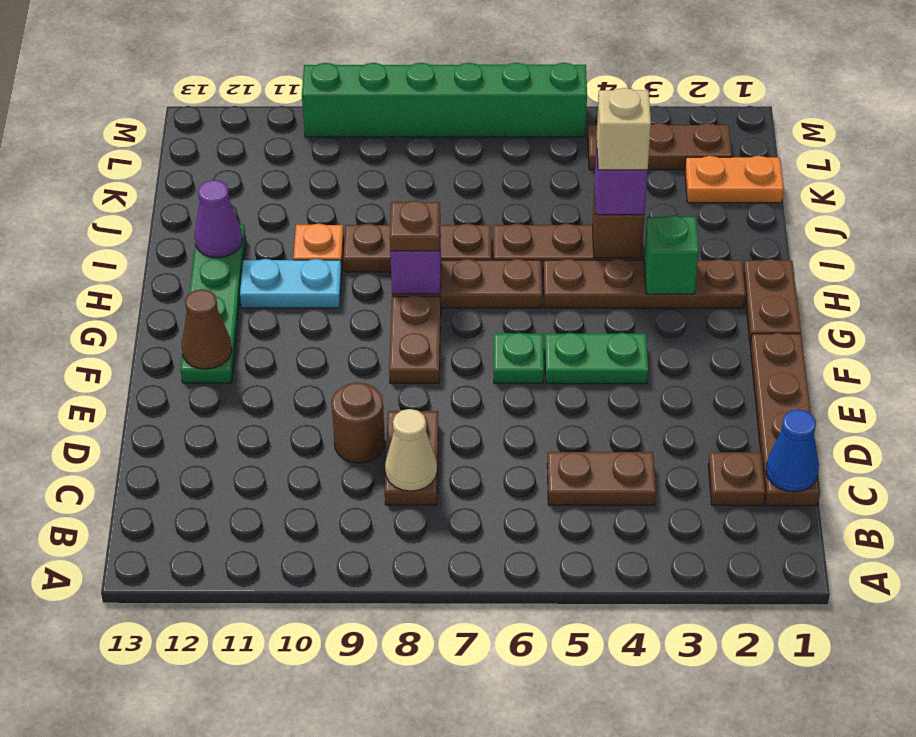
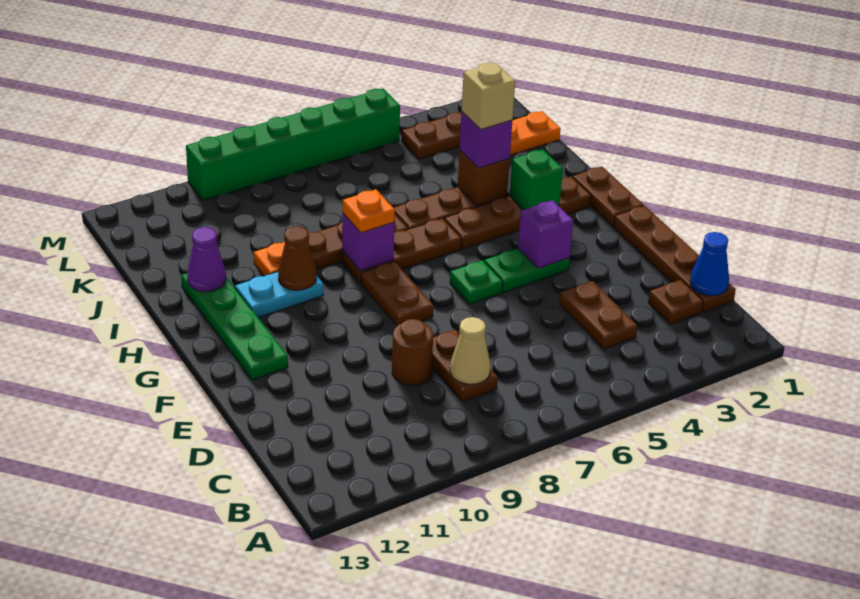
brown plate C4:C5 level 1 -> brown plate C4:D4 level 1
none -> purple brick F4 level 2
brown cone F12 level 2 -> brown cone H10 level 2
brown plate H8 level 3 -> orange plate H8 level 3

